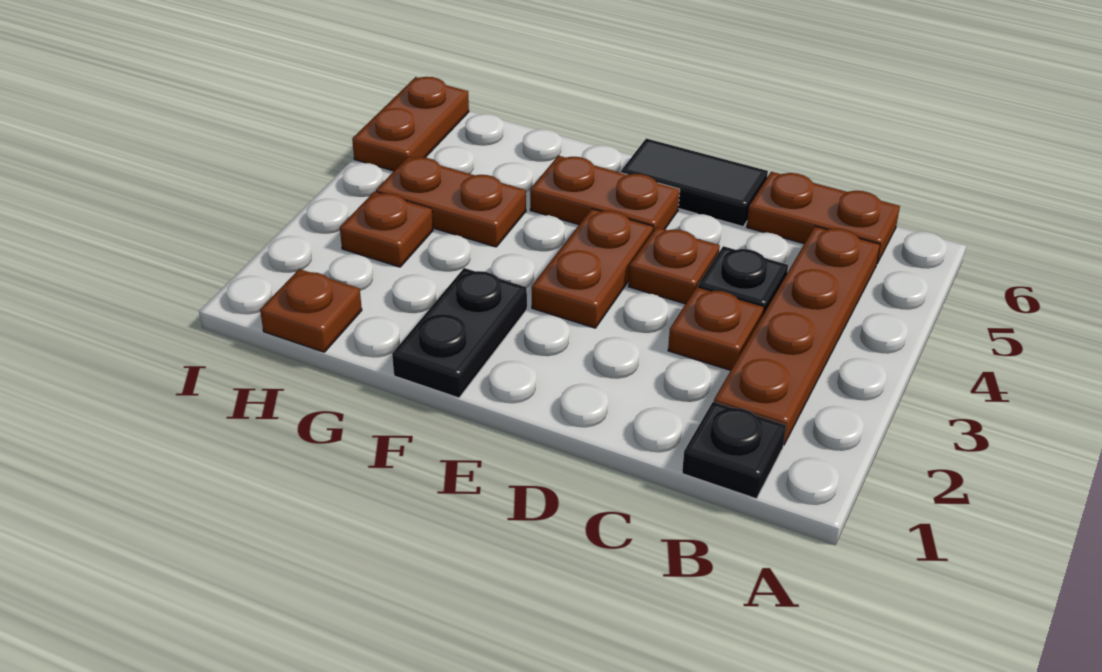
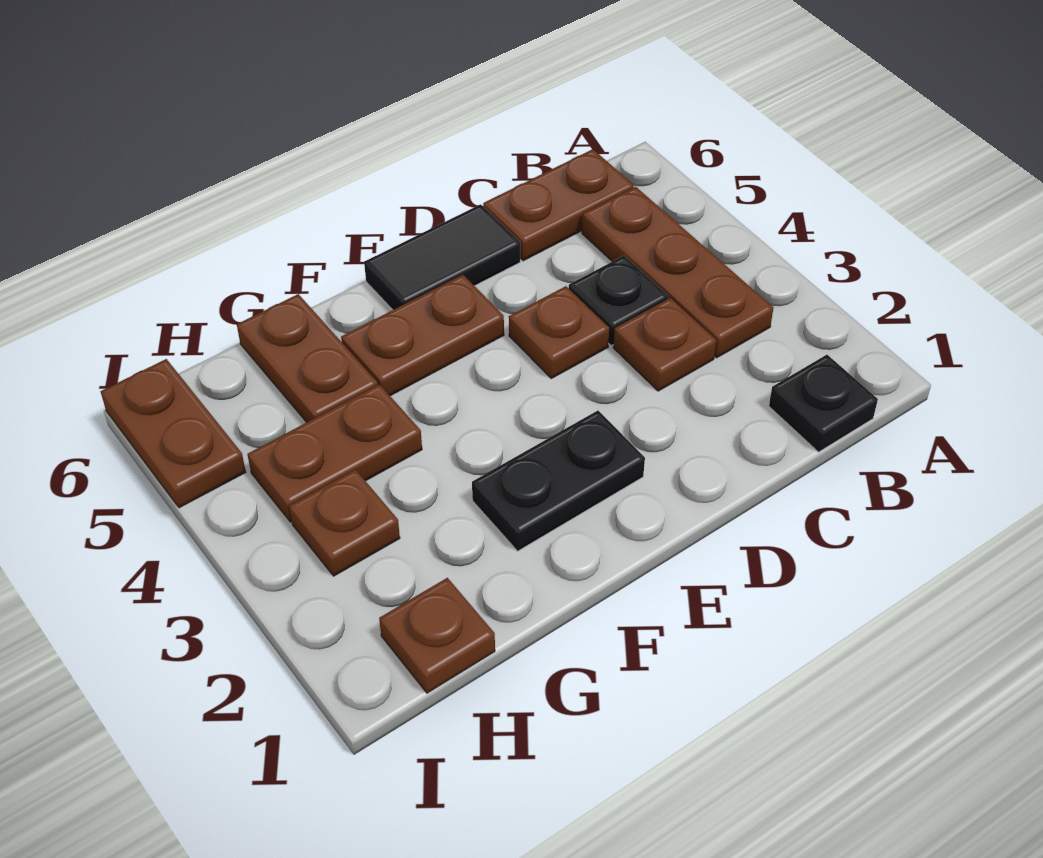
brown plate B2:B5 level 1 -> brown plate B3:B5 level 1
brown plate E3:E4 level 1 -> brown plate G5:G6 level 1
black plate F1:F2 level 1 -> black plate E2:F2 level 1

